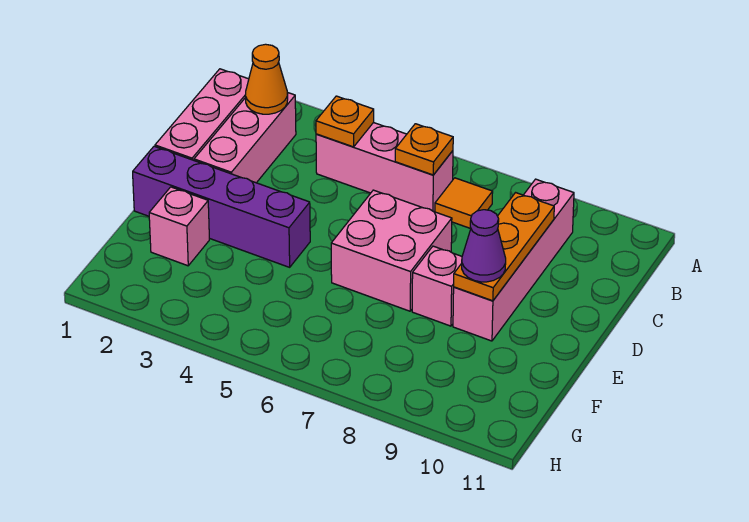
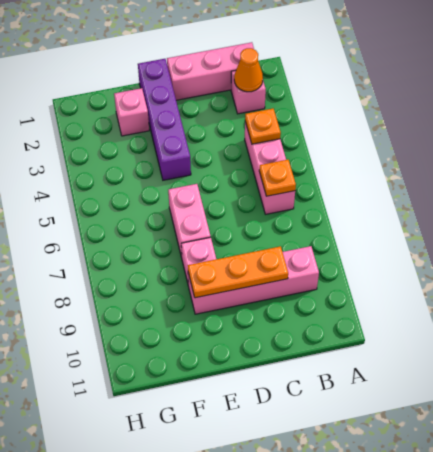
pink brick B2:D2 level 1 -> pink brick B2 level 1
orange tile B7 level 1 -> none
pink brick D6:E7 level 1 -> pink brick E6:E7 level 1
purple cone E9 level 3 -> none

